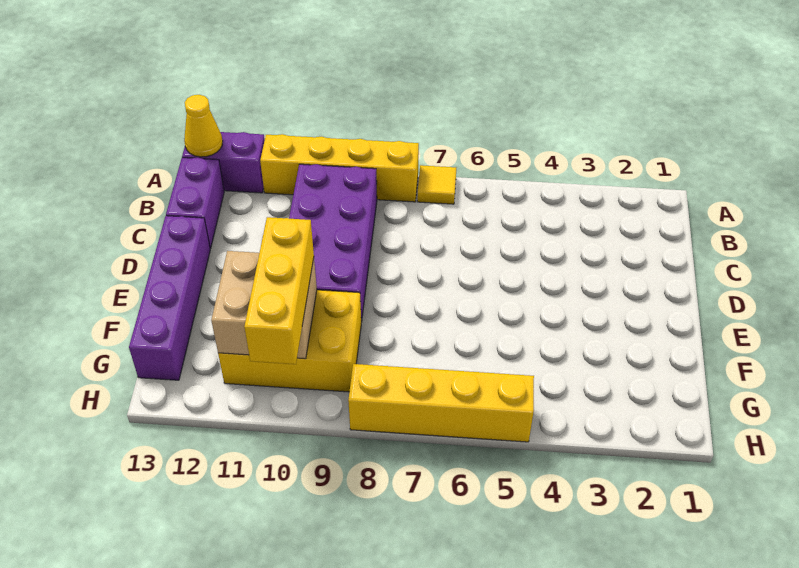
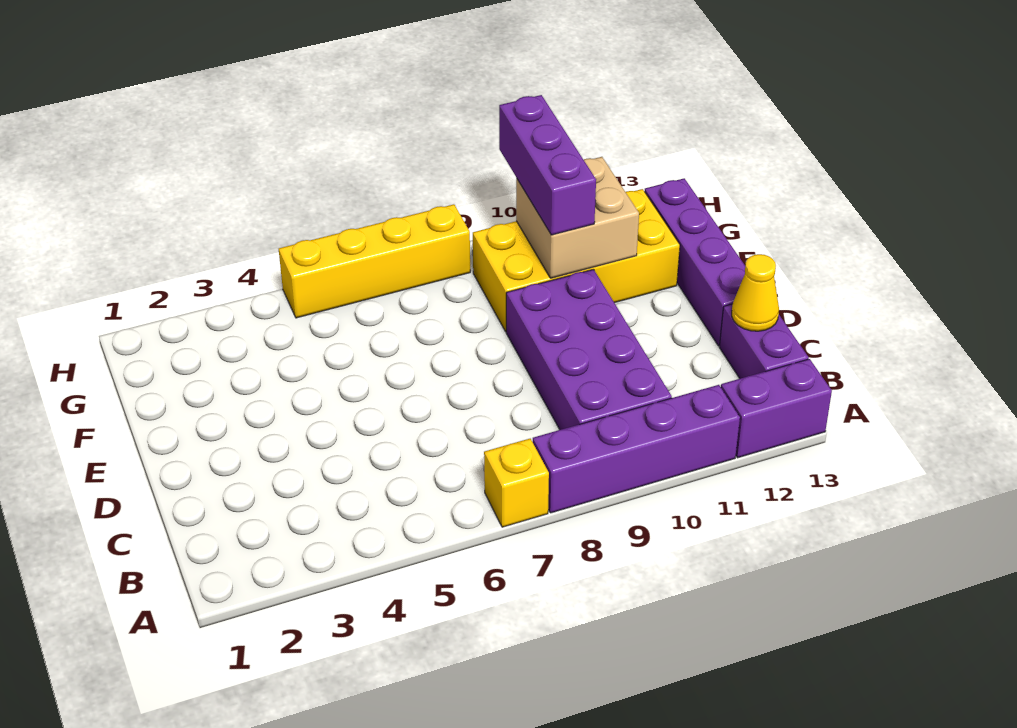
yellow tile A7 level 1 -> yellow brick A7 level 1
yellow brick A8:A11 level 1 -> purple brick A8:A11 level 1
yellow cone A13 level 2 -> yellow cone C13 level 2
yellow brick F9:G11 level 1 -> yellow brick F9:G12 level 1
yellow brick F10:H10 level 3 -> purple brick F10:H10 level 3

